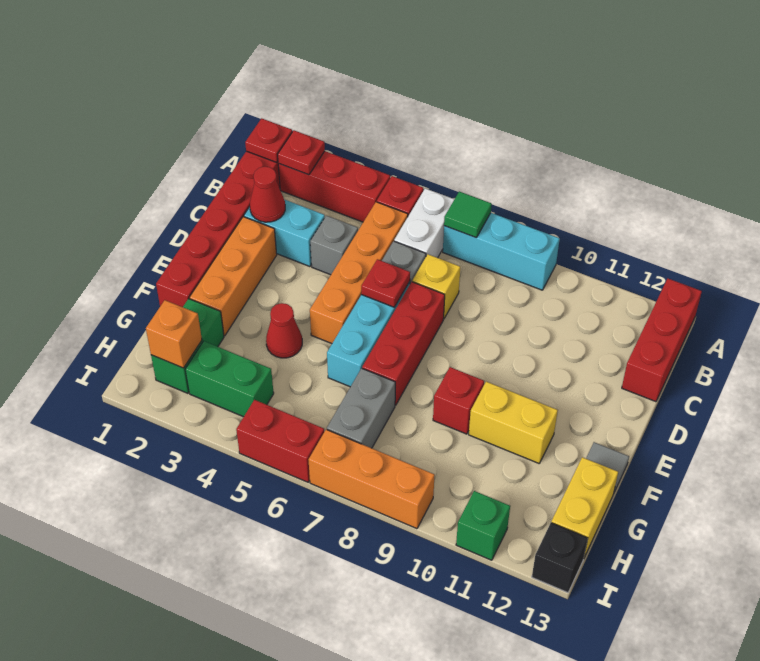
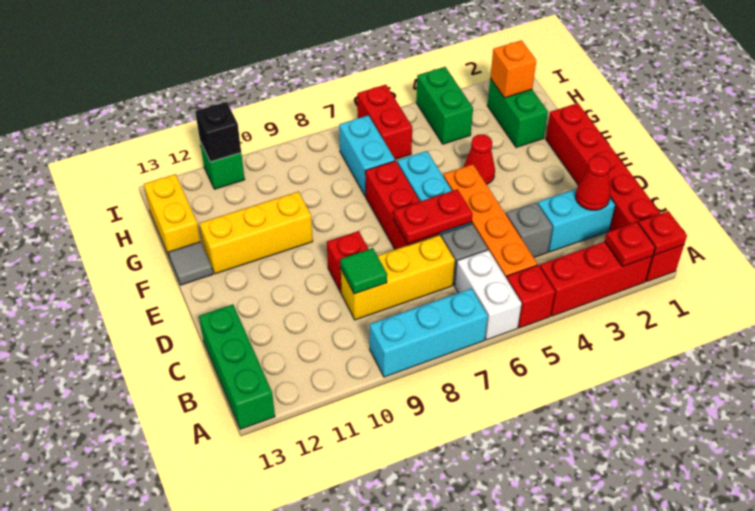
green tile A7 level 2 -> green tile C9 level 2
red brick A13:C13 level 1 -> green brick A13:C13 level 1
yellow brick C7 level 1 -> yellow brick C7:C9 level 1
orange brick D2:F2 level 1 -> none
red plate D6 level 2 -> red plate D6:D7 level 2
red brick F9 level 1 -> red brick D9 level 1
yellow brick F10:F11 level 1 -> yellow brick F10:F12 level 1
grey brick G7:H7 level 1 -> cyan brick G7:H7 level 1
green brick H3:H4 level 1 -> green brick H4:I4 level 1
red brick I5:I6 level 1 -> red brick H6:I6 level 1
orange brick I7:I9 level 1 -> none
black brick I13 level 1 -> black brick I11 level 2

